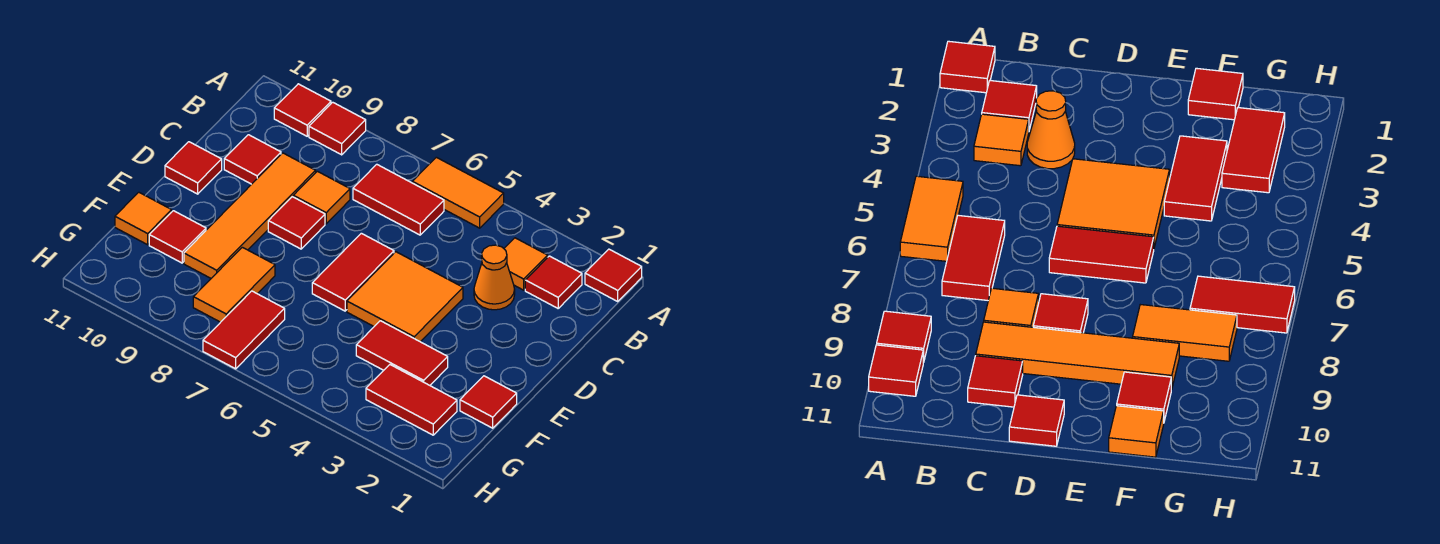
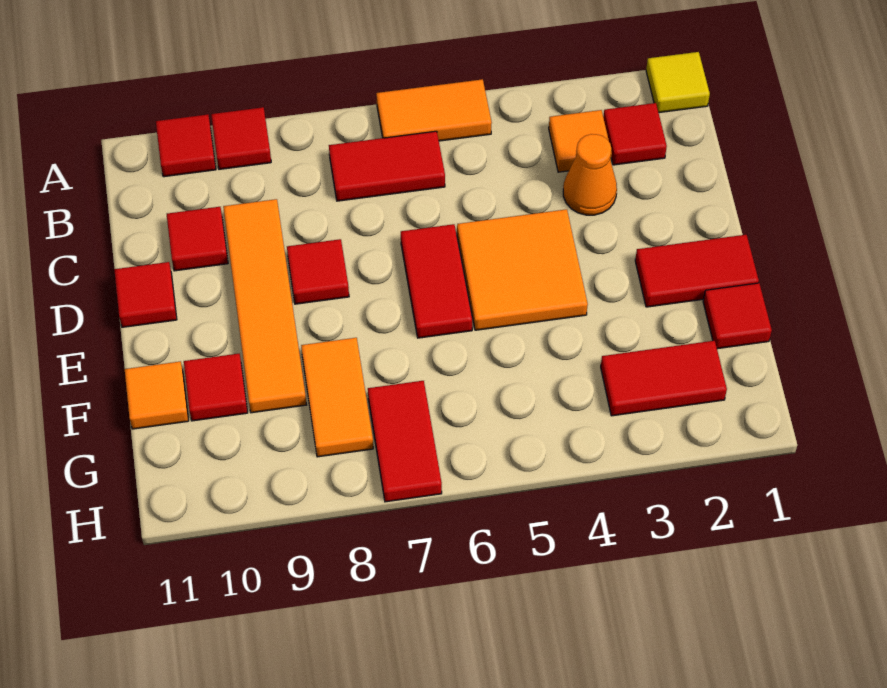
red tile A1 level 1 -> yellow tile A1 level 1
orange tile C8 level 1 -> none
red tile F3:F4 level 1 -> red tile E1:E2 level 1

